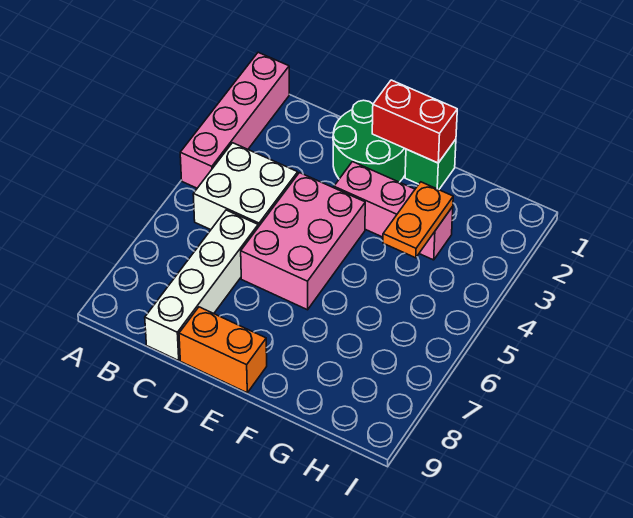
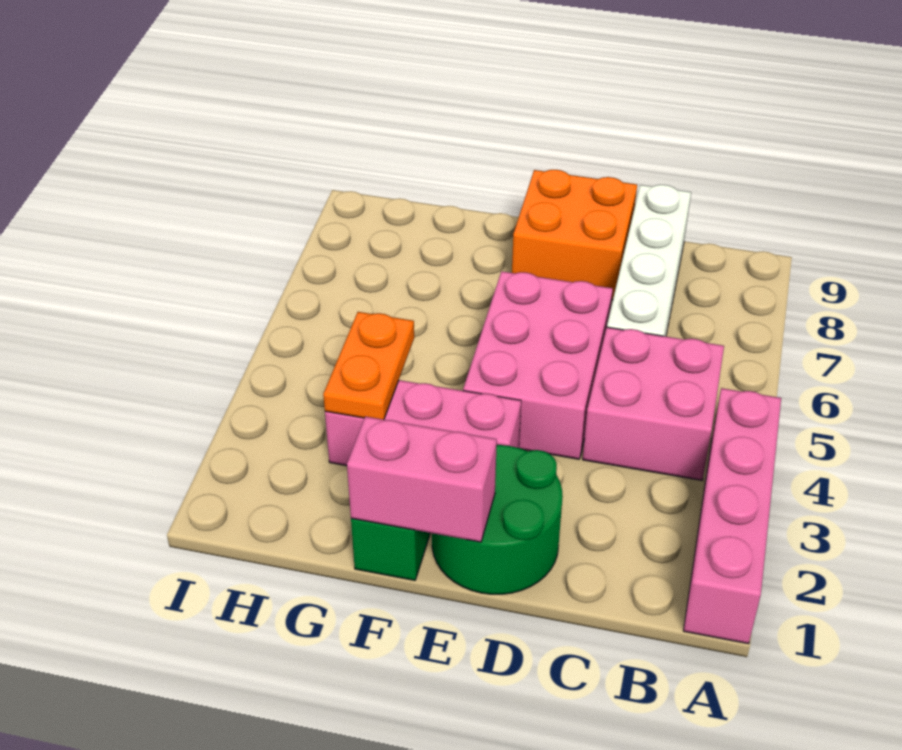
white brick B4:C5 level 1 -> pink brick B4:C5 level 1
orange brick D9:E9 level 1 -> orange brick D8:E9 level 1
red brick E1:F1 level 2 -> pink brick E1:F1 level 2

